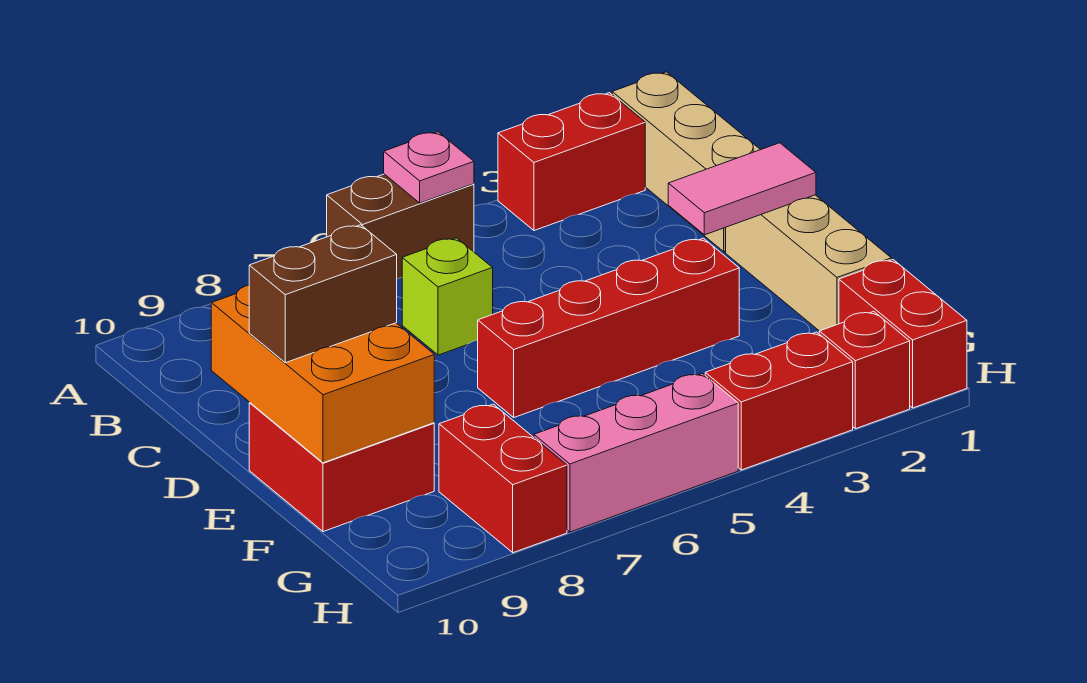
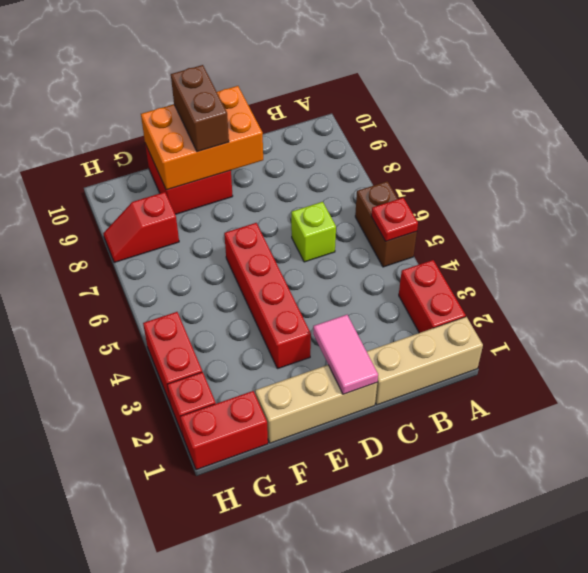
pink plate A5 level 2 -> red plate A5 level 2
red brick G8:H8 level 1 -> red slope G8:H8 level 1 top G
pink brick H5:H7 level 1 -> none

